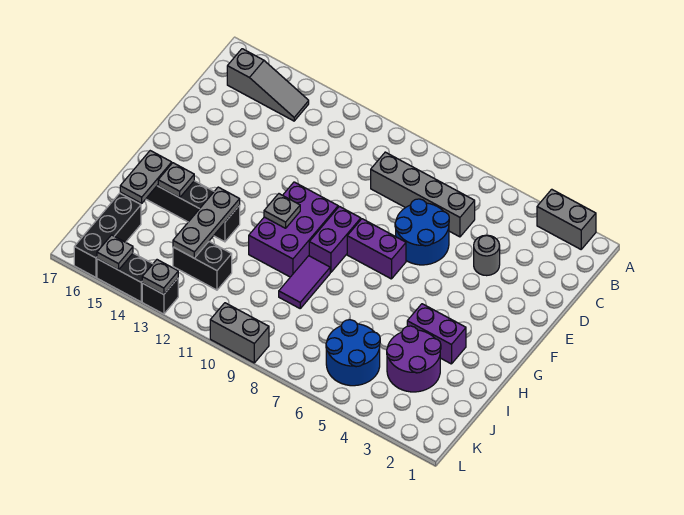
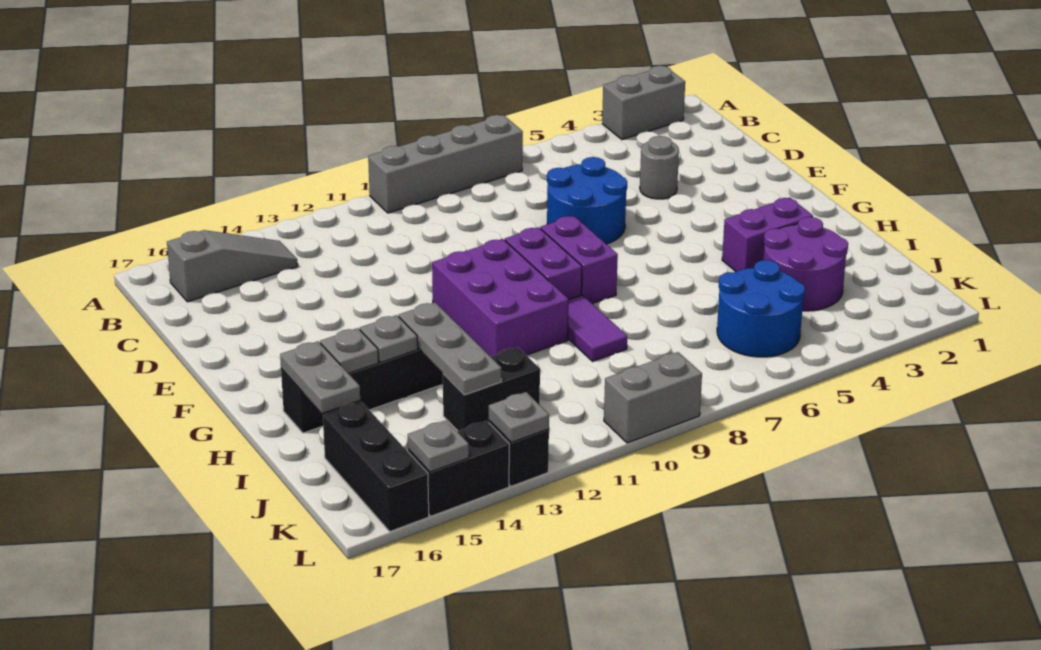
grey brick C6:C9 level 1 -> grey brick A7:A10 level 1
purple brick F7:F8 level 1 -> purple brick F8:G8 level 1
grey plate G11 level 2 -> grey plate H14 level 2

